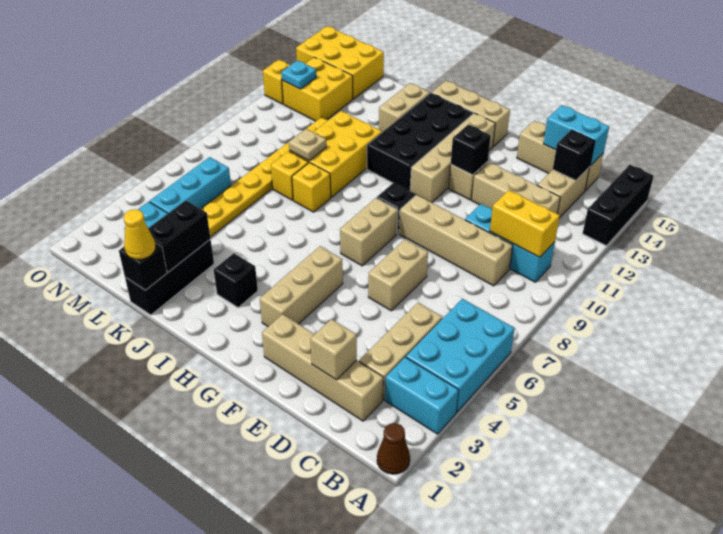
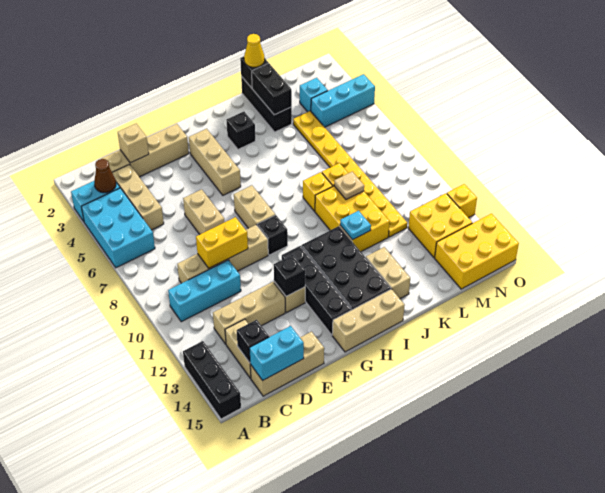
brown cone A1 level 1 -> brown cone B3 level 2
yellow brick B10:C10 level 2 -> yellow brick D9:E9 level 2
tan brick G11:G14 level 1 -> black brick G11:G14 level 1
cyan brick M4:M6 level 1 -> cyan brick M4:O4 level 1
cyan plate N12 level 2 -> cyan plate J11 level 2

